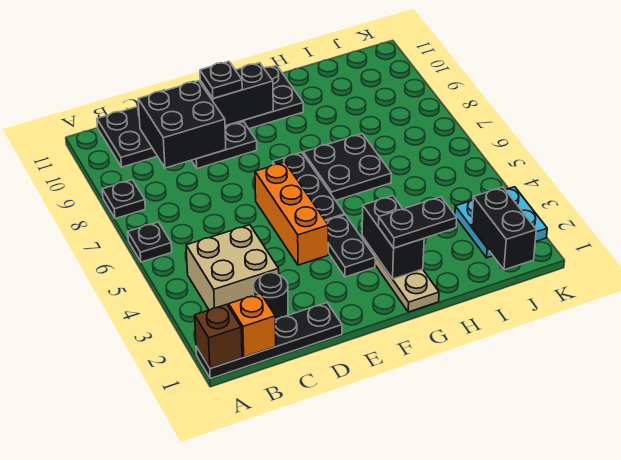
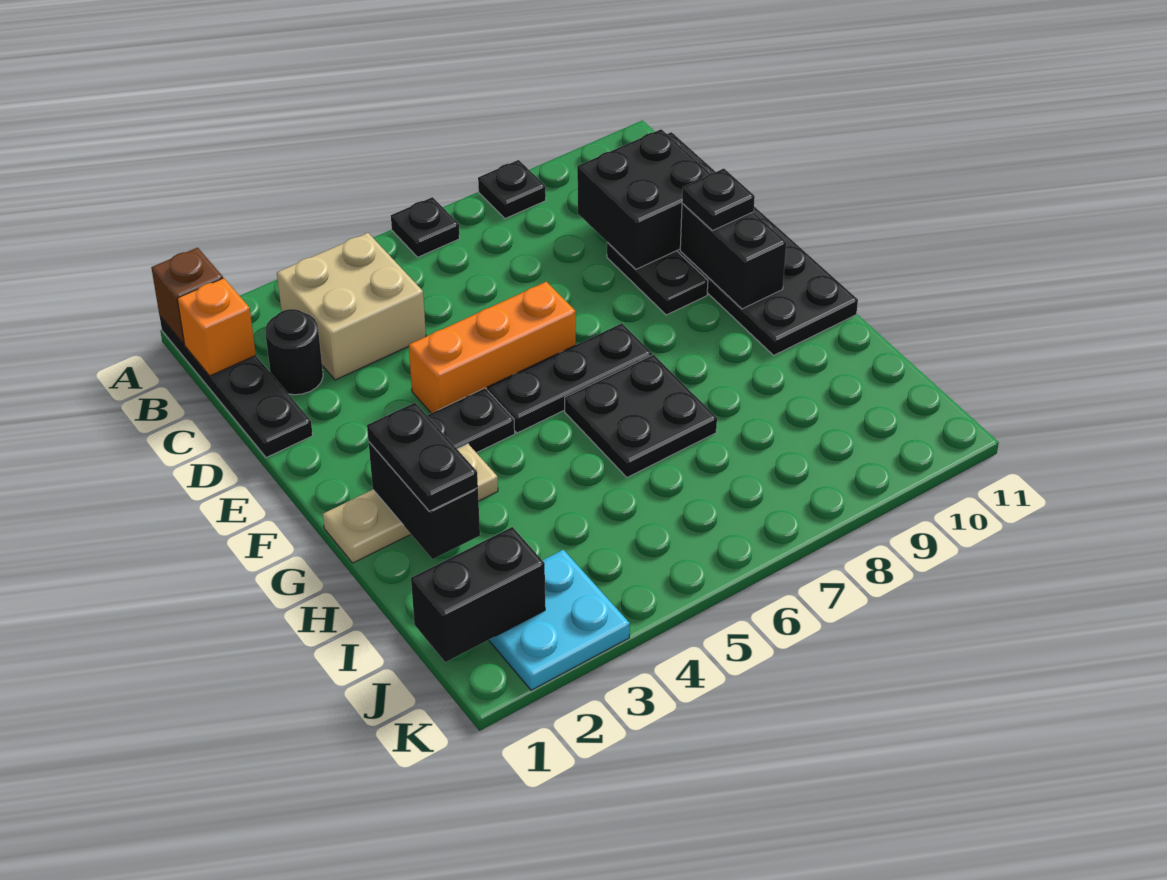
black brick G2:G3 level 2 -> black brick G2:H2 level 2

